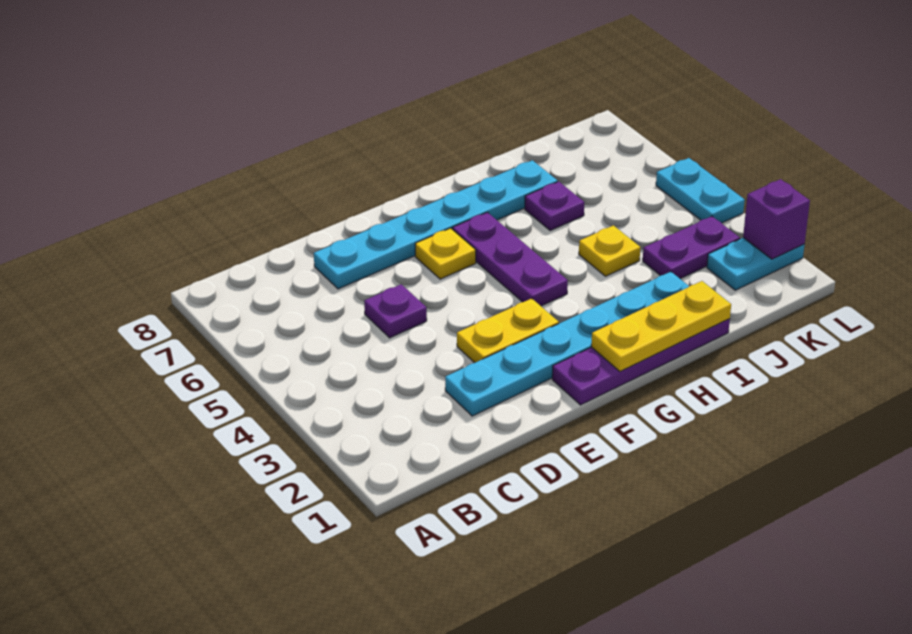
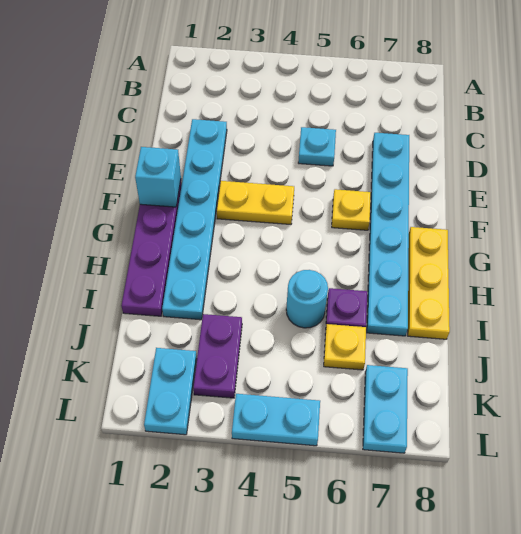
purple plate D5 level 1 -> cyan plate D5 level 1
yellow plate E3:F3 level 1 -> yellow plate F3:F4 level 1
none -> cyan brick F1 level 2
yellow plate G1:I1 level 2 -> yellow plate G8:I8 level 1
purple plate G4:G6 level 1 -> none
yellow plate I4 level 1 -> yellow plate J6 level 1
none -> cyan round brick I5 level 1
none -> cyan plate K7:L7 level 1
purple brick L2 level 2 -> none

